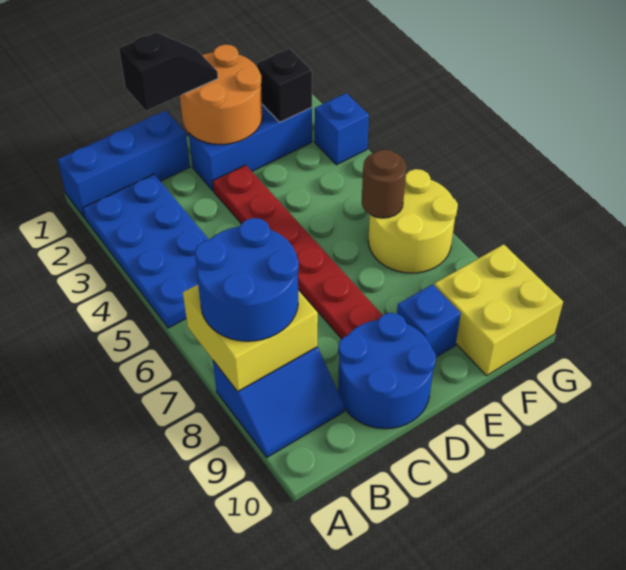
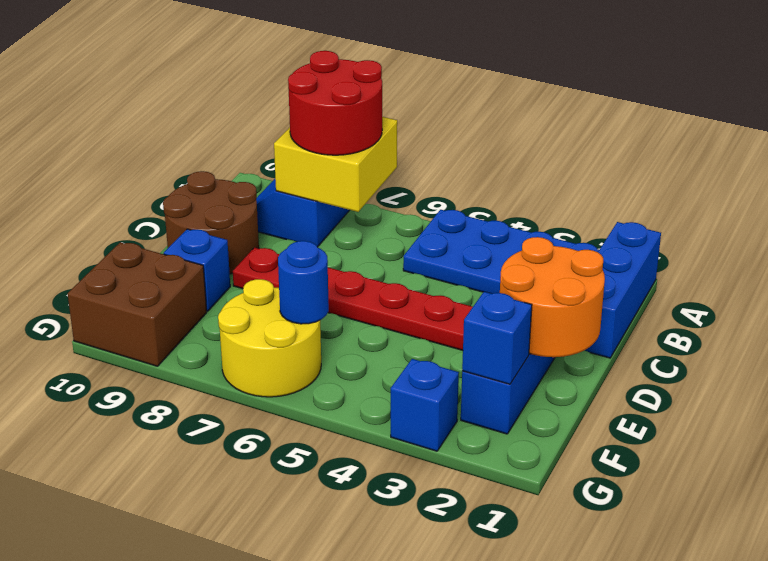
blue round brick A7:B8 level 3 -> red round brick A7:B8 level 3
black slope C1:D1 level 3 top C -> none
blue round brick C9:D10 level 1 -> brown round brick C9:D10 level 1
black brick F2 level 2 -> blue brick F2 level 2
brown round brick F6 level 2 -> blue round brick F6 level 2
yellow brick F9:G10 level 1 -> brown brick F9:G10 level 1

